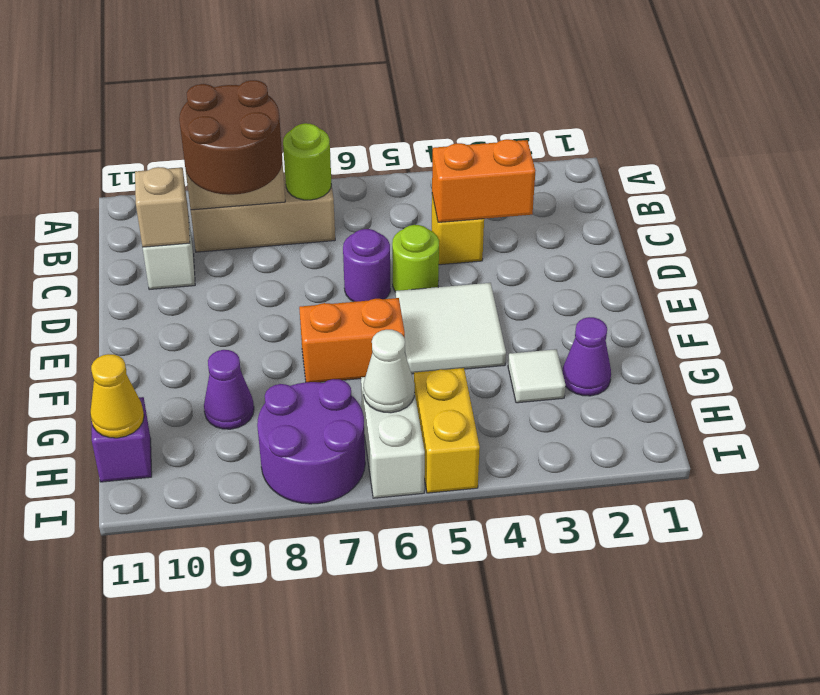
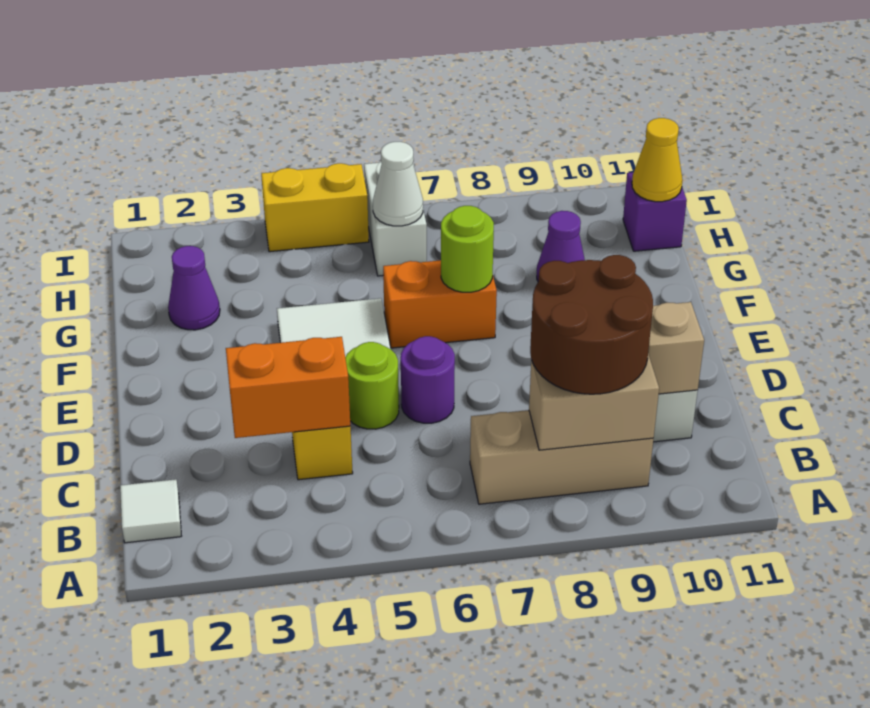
lime round brick B7 level 2 -> lime round brick F7 level 2
white tile G3 level 1 -> white tile B1 level 1
yellow brick H5:I5 level 1 -> yellow brick I4:I5 level 1
purple round brick H7:I8 level 1 -> none

